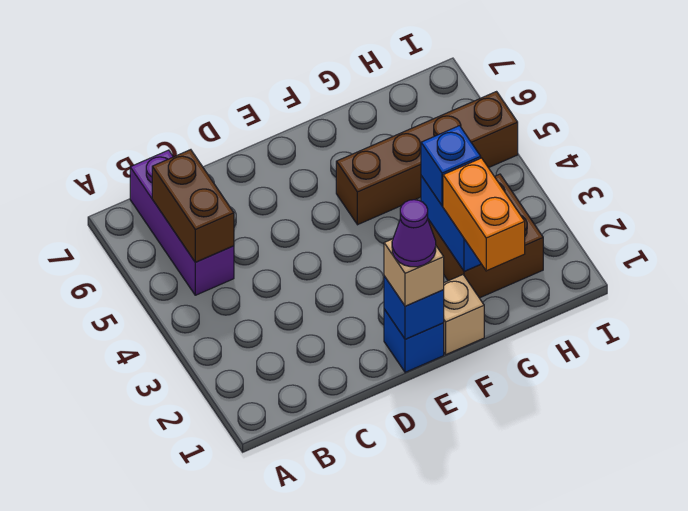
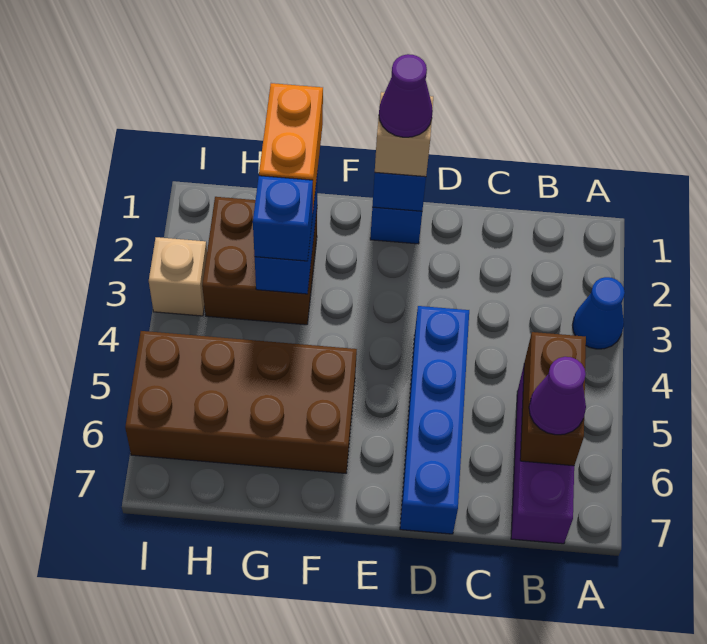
none -> blue cone A3 level 1
none -> purple cone B6 level 3
none -> blue brick D4:D7 level 1
tan brick F1 level 1 -> tan brick I3 level 1
brown brick F5:I5 level 1 -> brown brick F5:I6 level 1

